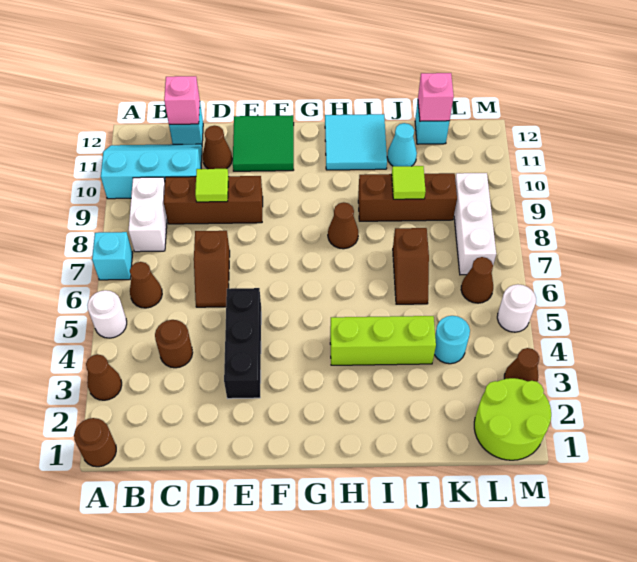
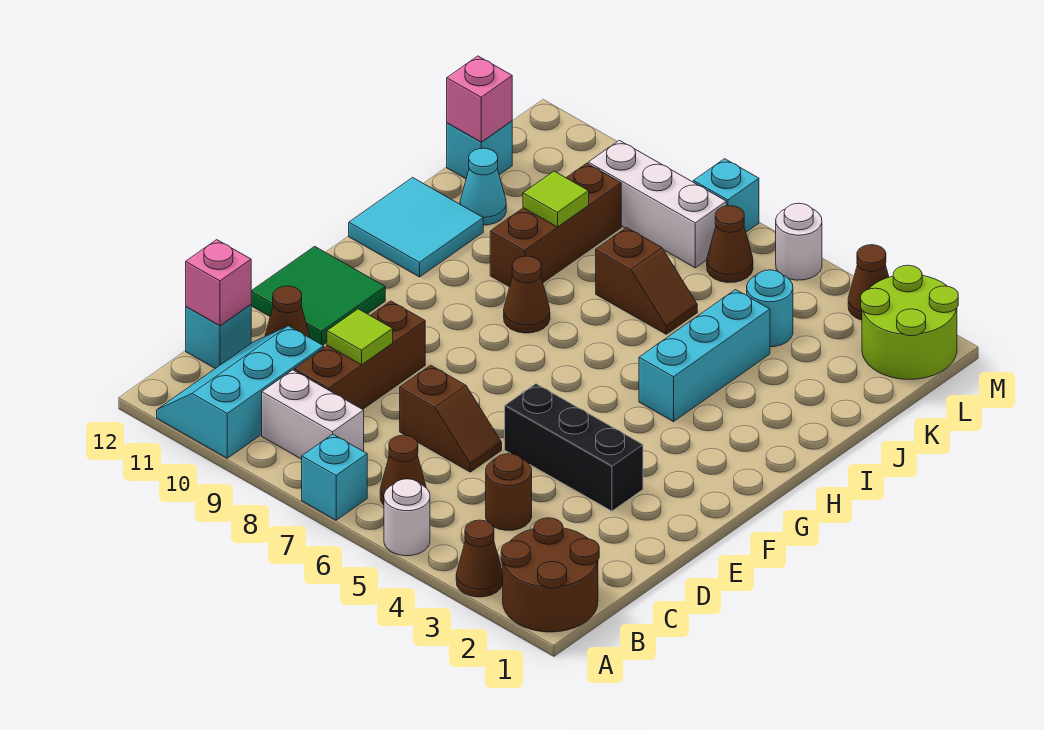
brown round brick A1 level 1 -> brown round brick A1:B2 level 1
lime brick H4:J4 level 1 -> cyan brick H4:J4 level 1
none -> cyan brick M7 level 1

